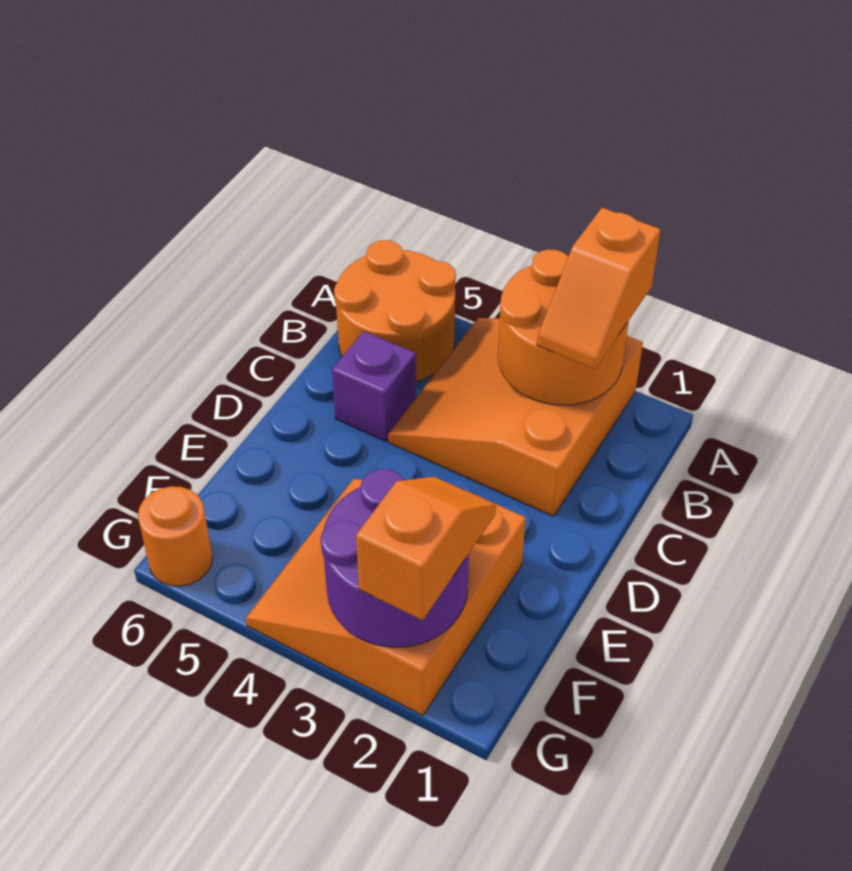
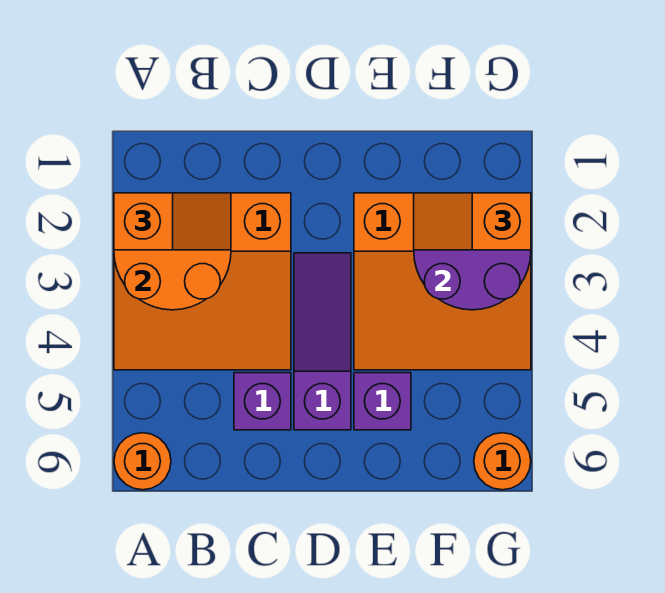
orange round brick A5:B6 level 1 -> orange round brick A6 level 1
none -> purple slope D3:D5 level 1 top 5
none -> purple brick E5 level 1

